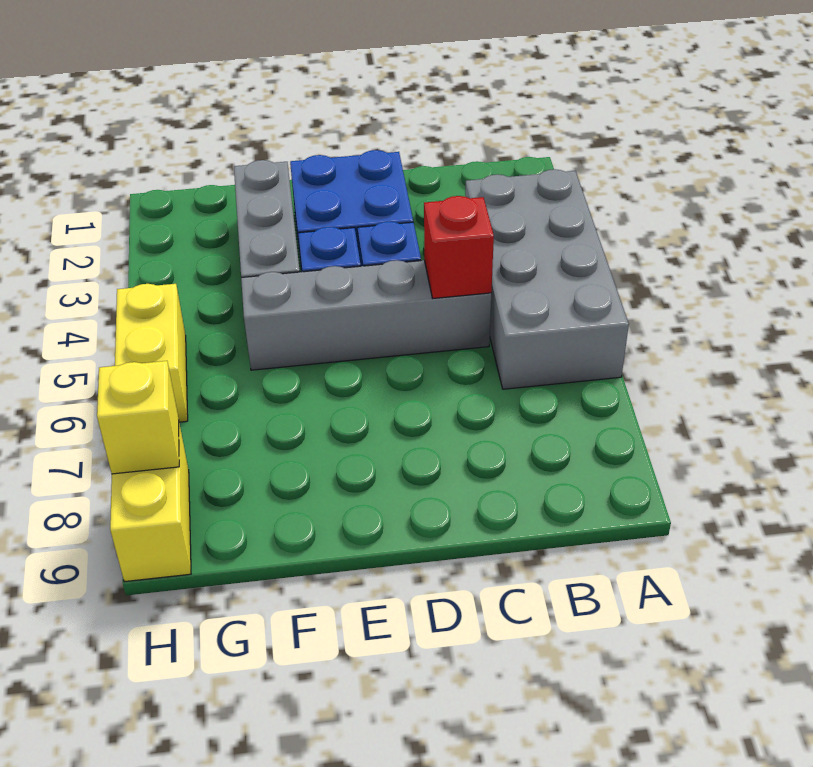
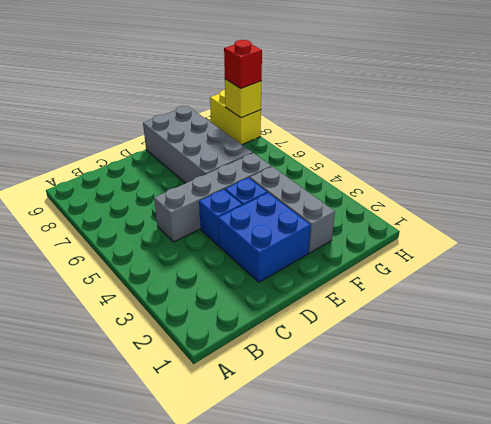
grey brick A3:B6 level 1 -> grey brick E6:F9 level 1
red brick C5 level 2 -> red brick H8 level 3
yellow brick H5:H6 level 1 -> none

